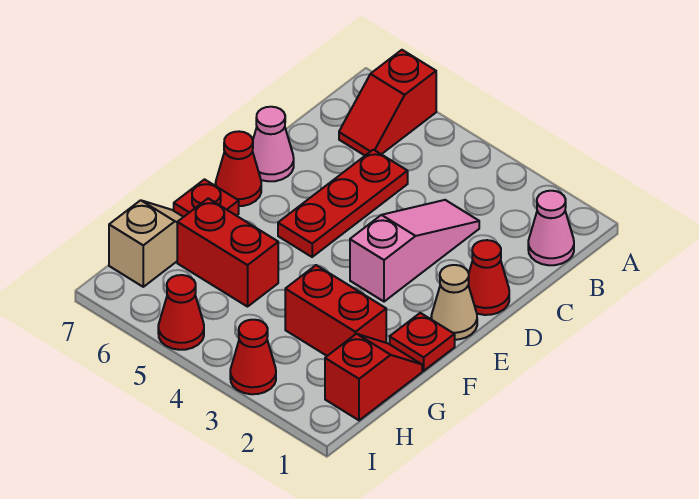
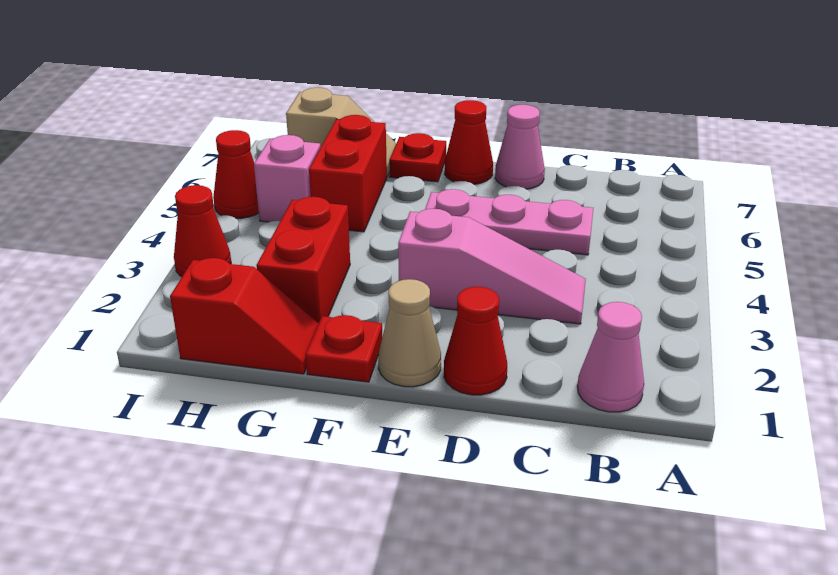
red slope A6:B6 level 1 top A -> none
red plate C5:E5 level 1 -> pink plate C5:E5 level 1
none -> pink brick H5 level 1

